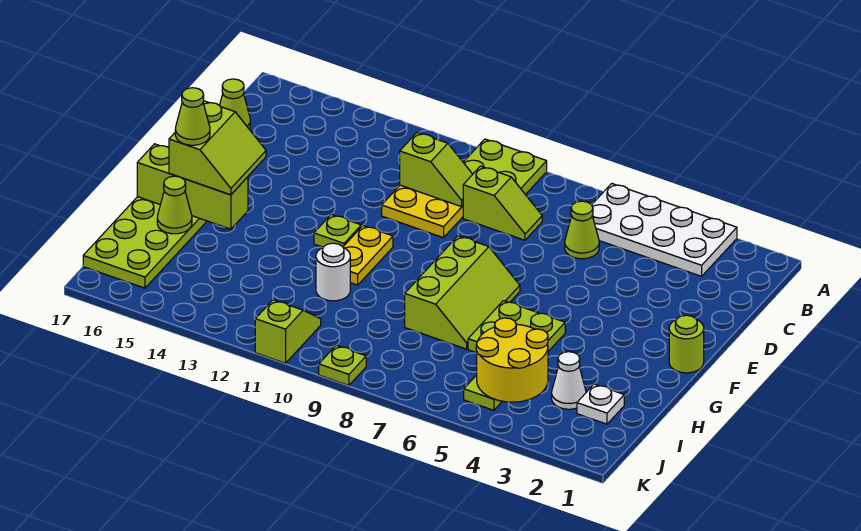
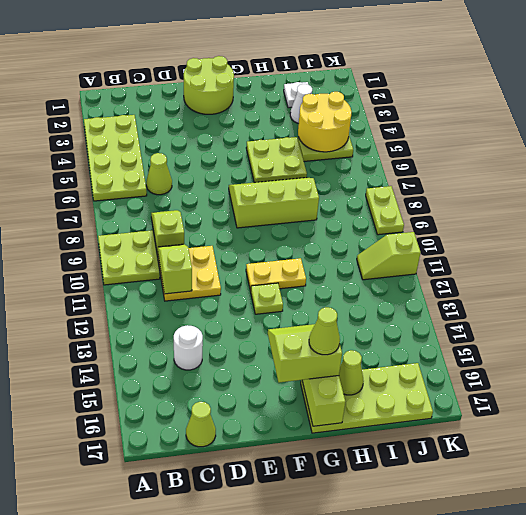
white plate A3:B6 level 1 -> lime plate A3:B6 level 1
lime round brick F1 level 1 -> lime round brick E1:F2 level 1
white round brick H11 level 1 -> white round brick C14 level 1
lime plate K9 level 1 -> lime plate K8:K9 level 1

